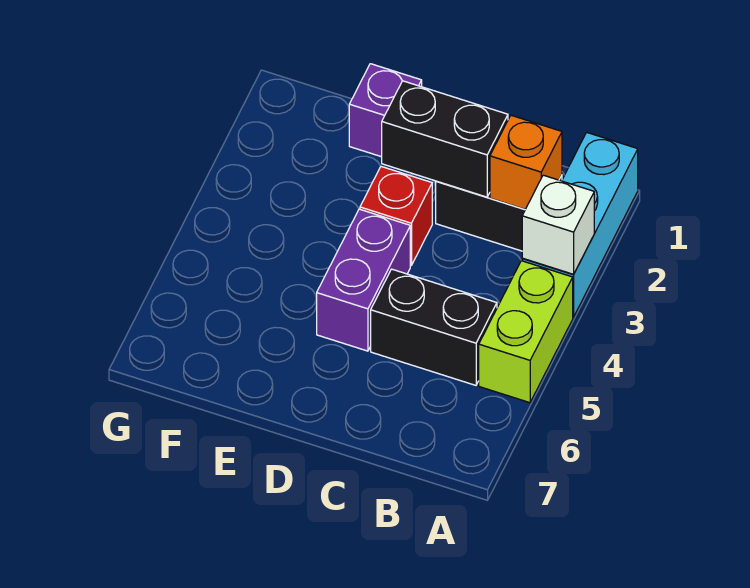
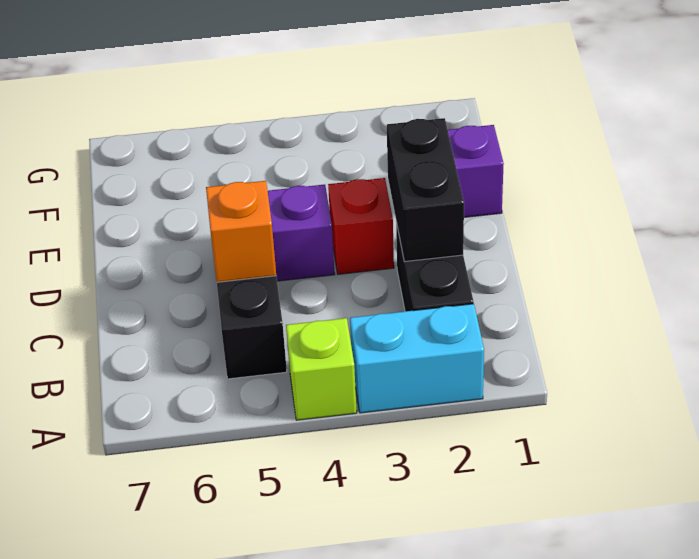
cyan brick A1:A3 level 1 -> cyan brick A2:A3 level 1
white brick A3 level 2 -> none
lime brick A4:A5 level 1 -> lime brick A4 level 1
orange brick B2 level 2 -> orange brick C5 level 2

